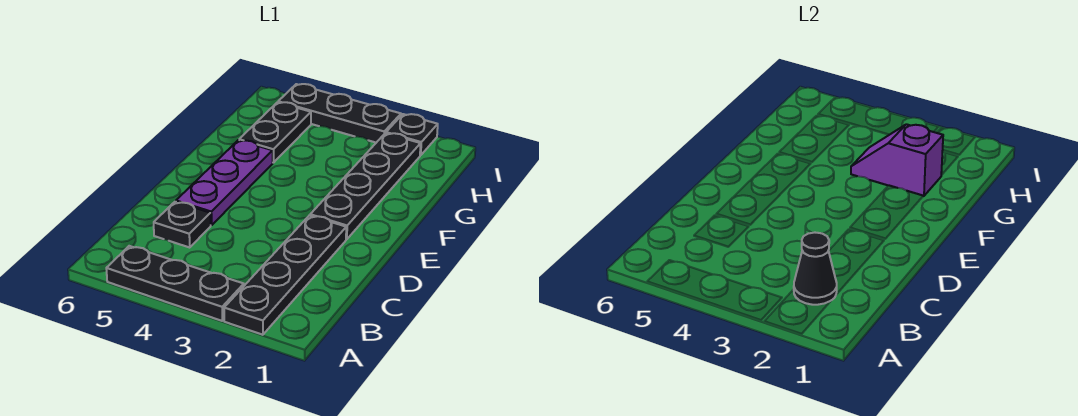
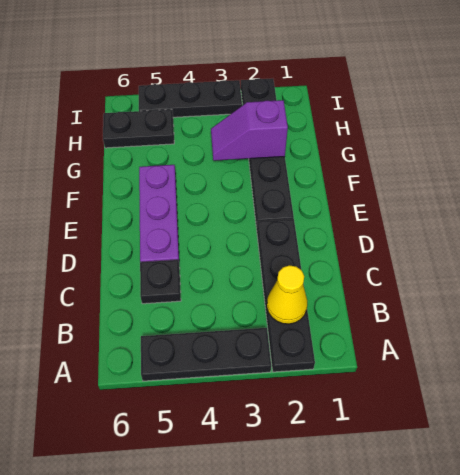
black cone B2 level 2 -> yellow cone B2 level 2
black plate G5:H5 level 1 -> black plate H5:H6 level 1

